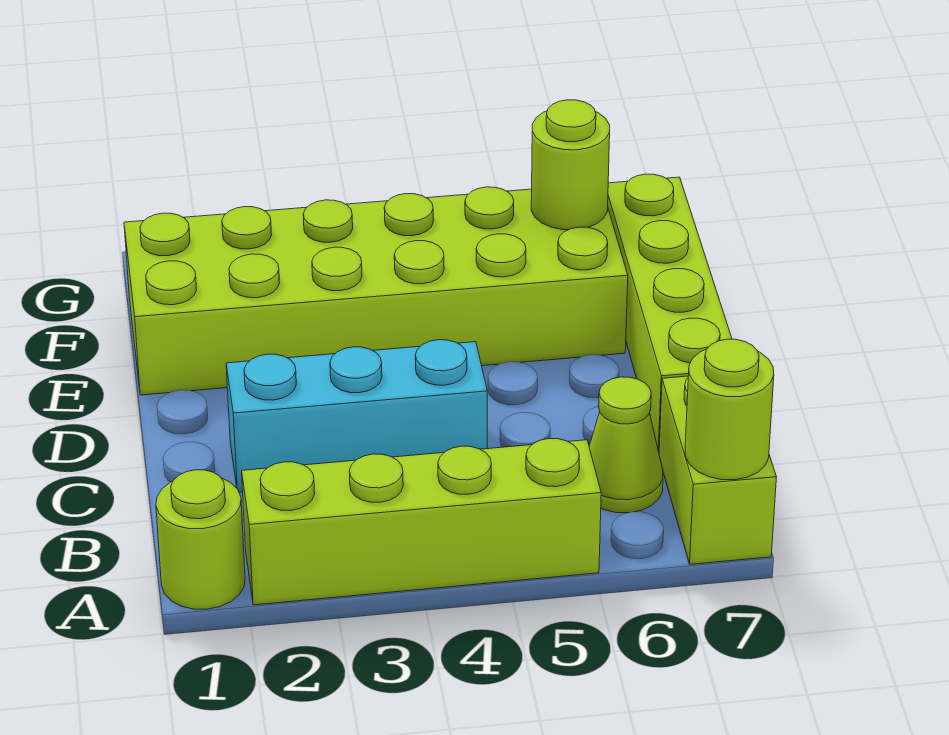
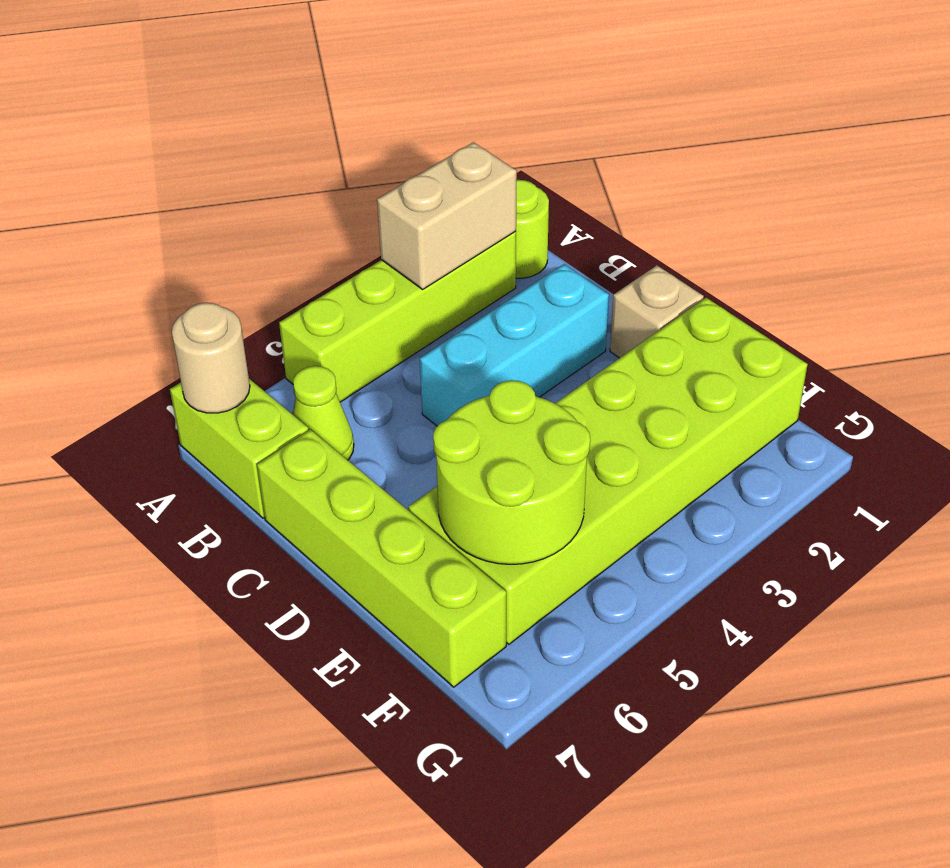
none -> tan brick A2:A3 level 2
lime round brick A7 level 2 -> tan round brick A7 level 2
none -> tan brick D1 level 1
lime round brick F6 level 2 -> lime round brick E5:F6 level 2

